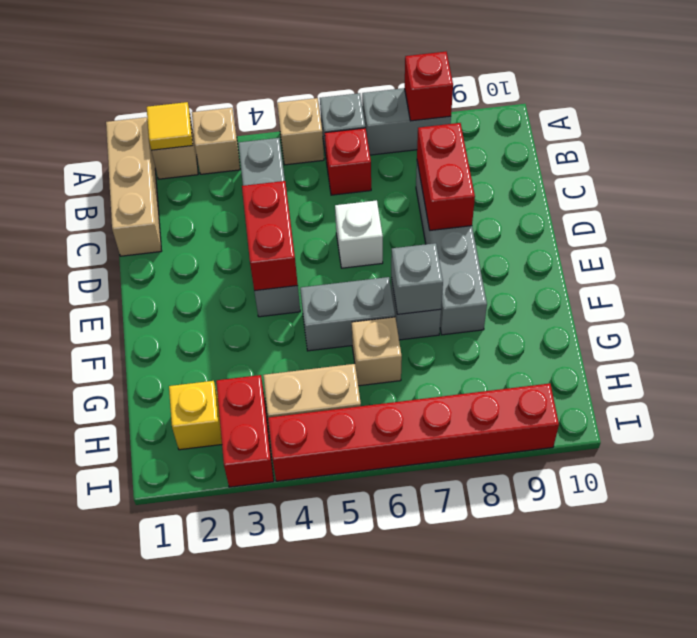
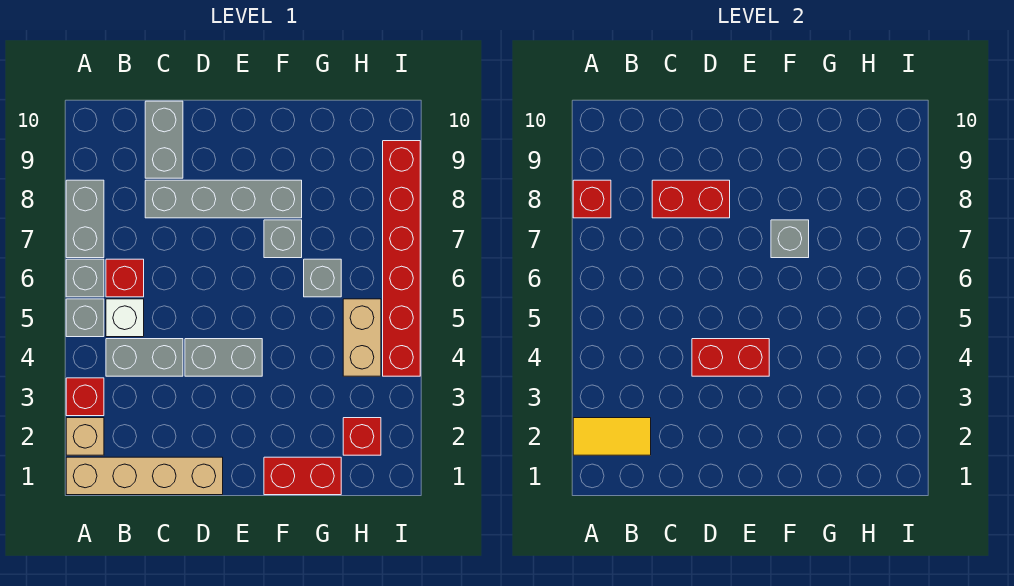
tan brick A1:C1 level 1 -> tan brick A1:D1 level 1
yellow tile A2 level 2 -> yellow tile A2:B2 level 2
tan brick A3 level 1 -> red brick A3 level 1
tan brick A5 level 1 -> grey brick A5 level 1
white brick D6 level 1 -> white brick B5 level 1
grey brick F5:F6 level 1 -> grey brick C9:C10 level 1
tan brick G6 level 1 -> grey brick G6 level 1
yellow brick H2 level 1 -> red brick H2 level 1
red brick H3:I3 level 1 -> red brick F1:G1 level 1

